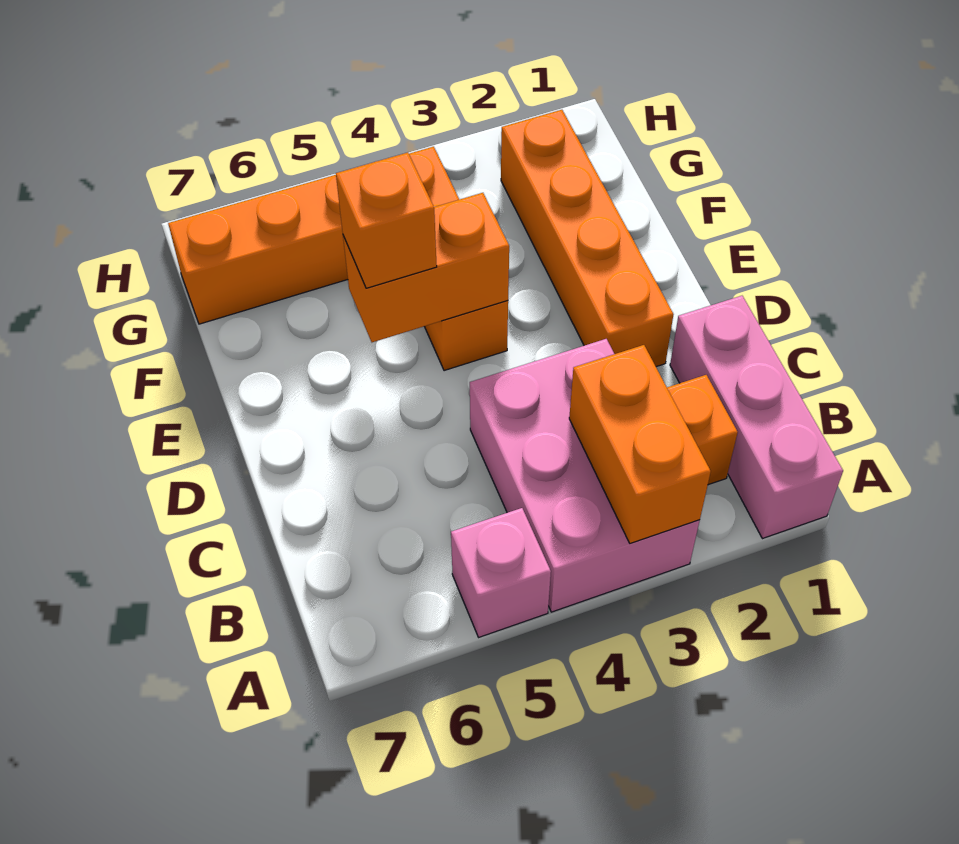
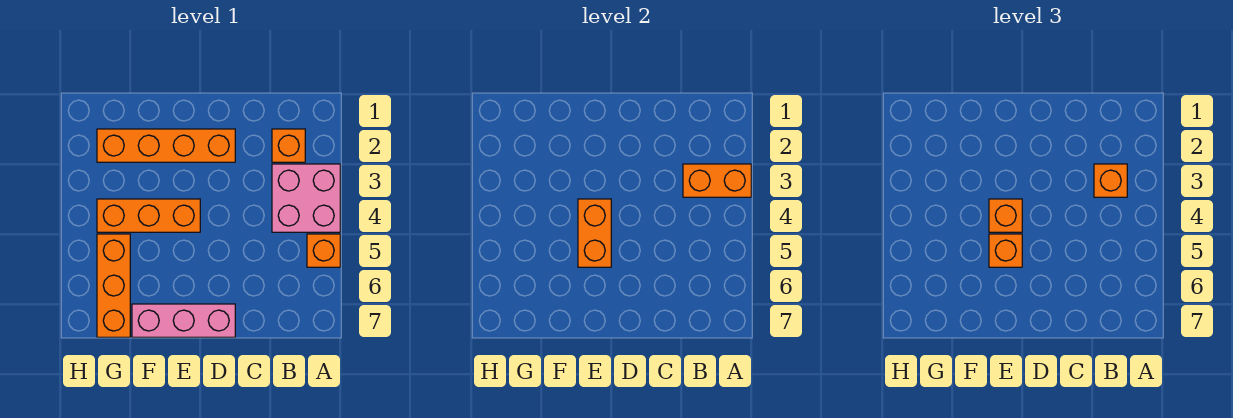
pink brick A1:C1 level 1 -> pink brick D7:F7 level 1
pink brick A3:C4 level 1 -> pink brick A3:B4 level 1
pink brick A5 level 1 -> orange brick A5 level 1
none -> orange brick B3 level 3
none -> orange brick E4 level 3

